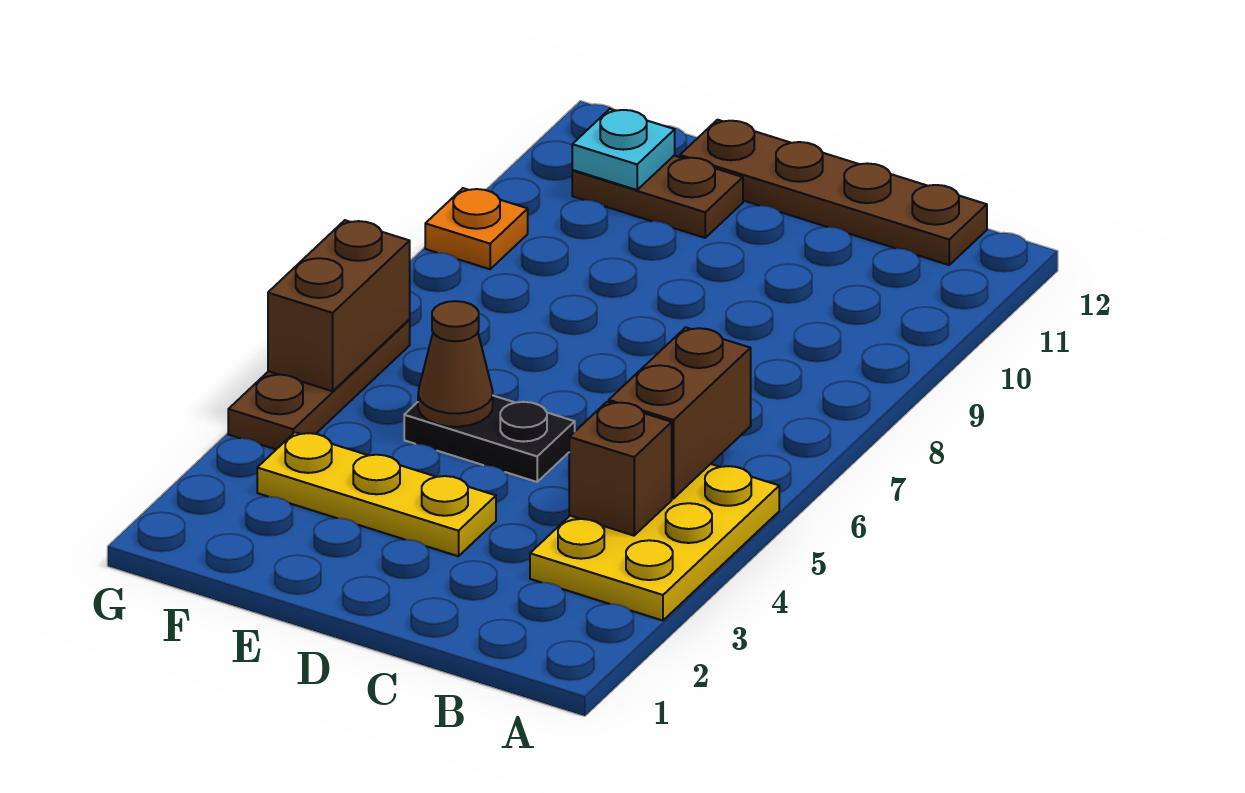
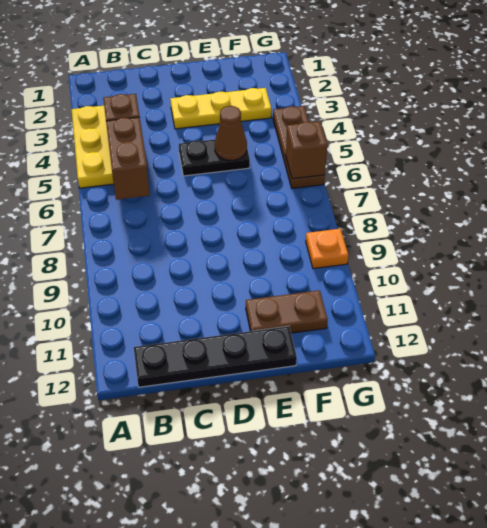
brown plate B12:E12 level 1 -> black plate B12:E12 level 1
cyan plate F11 level 2 -> none
brown brick G5:G6 level 2 -> brown brick G6 level 2

